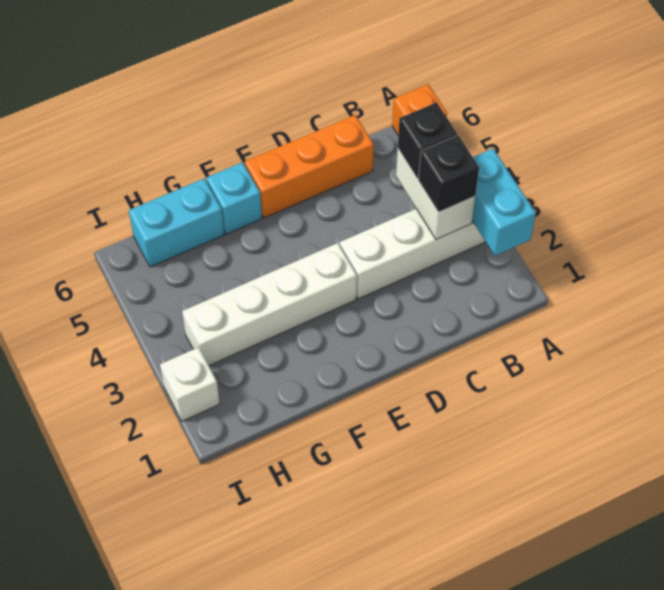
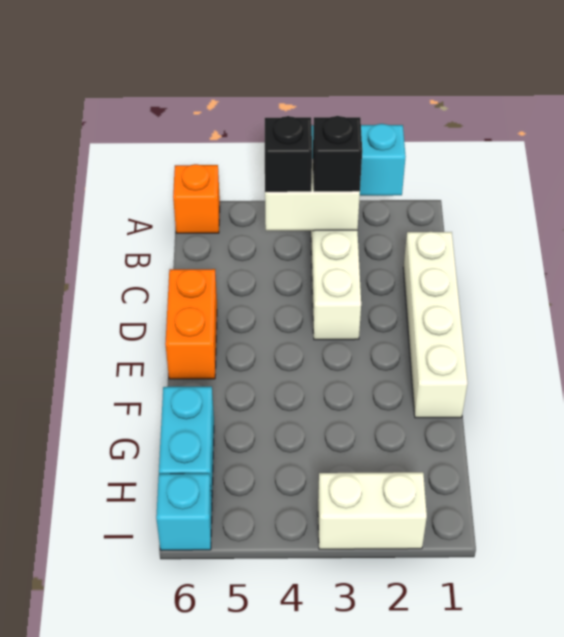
orange brick C6:E6 level 1 -> orange brick D6:E6 level 1
white brick E3:H3 level 1 -> white brick C1:F1 level 1
cyan brick F6 level 1 -> cyan brick I6 level 1
white brick I2 level 1 -> white brick I2:I3 level 1

